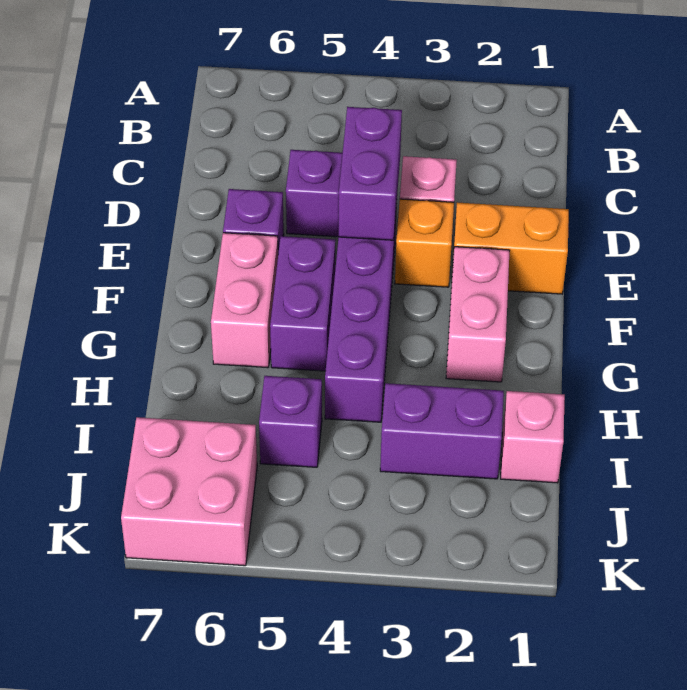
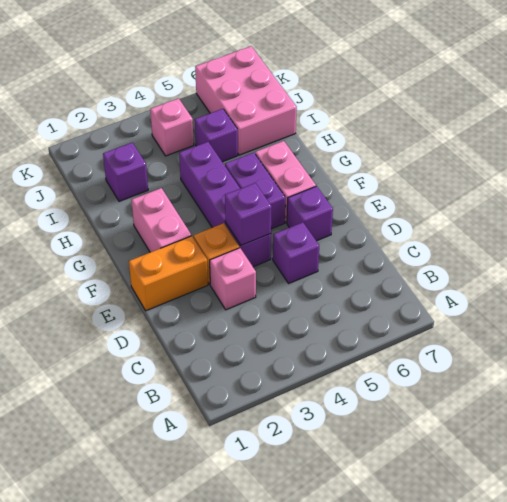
purple brick D4:E4 level 2 -> purple brick E4 level 2
pink brick I1 level 1 -> pink brick J4 level 1
purple brick I2:I3 level 1 -> purple brick I2 level 1
pink brick J6:K7 level 1 -> pink brick I6:K7 level 1

